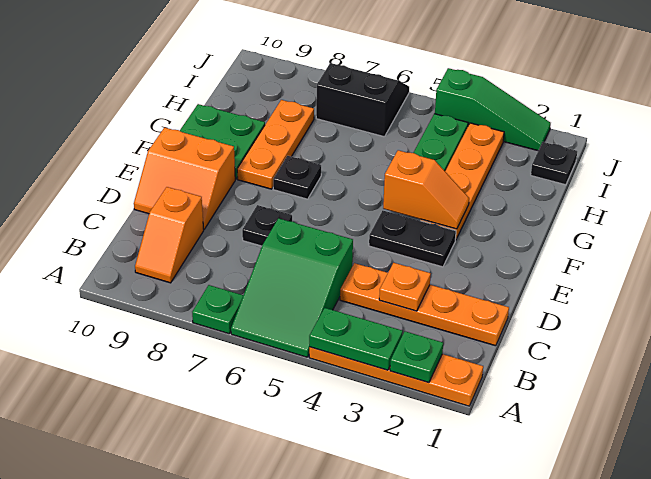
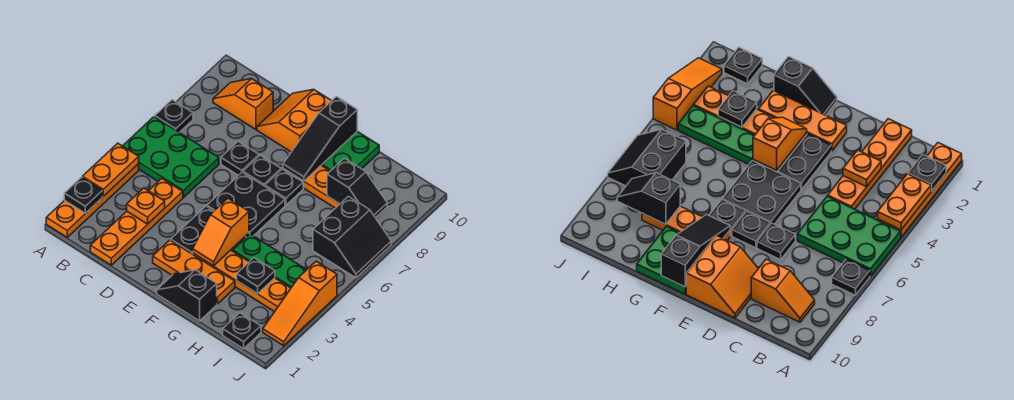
green plate A2 level 2 -> black plate A2 level 2
green plate A3:A4 level 2 -> orange plate A3:A4 level 2
green slope A5:C6 level 1 top C -> green plate A5:C6 level 1
green plate A7 level 1 -> black plate A7 level 1
none -> orange plate E2:G2 level 1
none -> black plate E5:F6 level 1
none -> black plate E7 level 1
none -> black slope F1:G1 level 1 top G
none -> black slope F8:F10 level 2 top 10
none -> black plate H3 level 2
none -> black slope H8:I8 level 2 top H
green slope J2:J4 level 1 top 4 -> orange slope J2:J4 level 1 top 4

